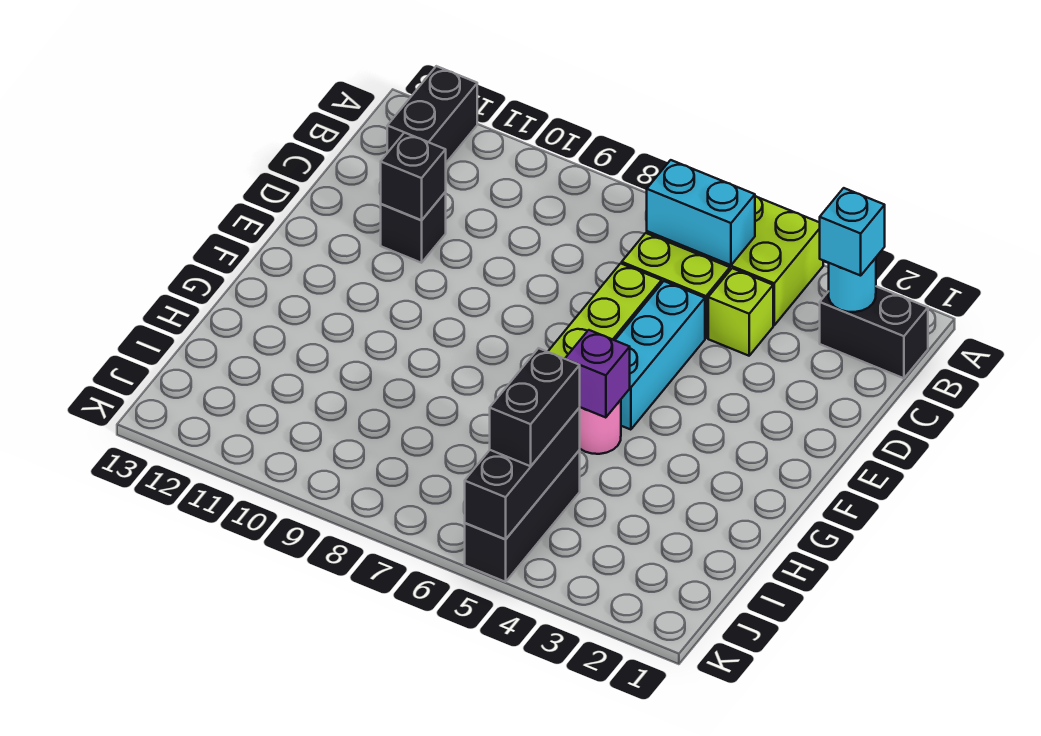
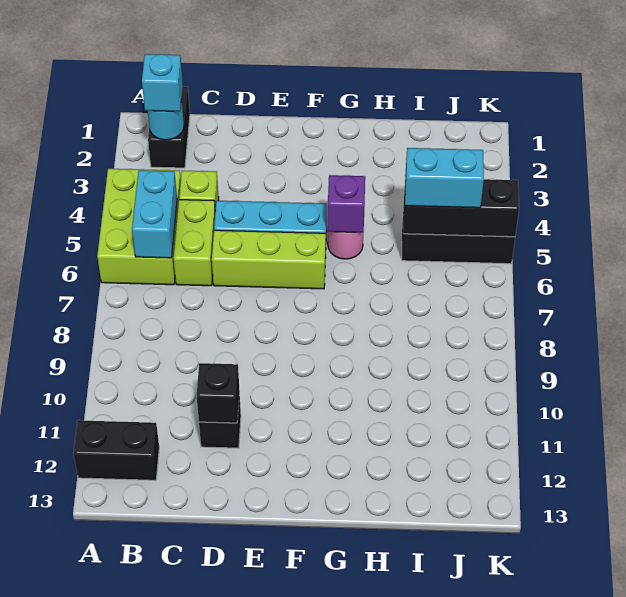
black brick I5:J5 level 3 -> cyan brick I5:J5 level 3

